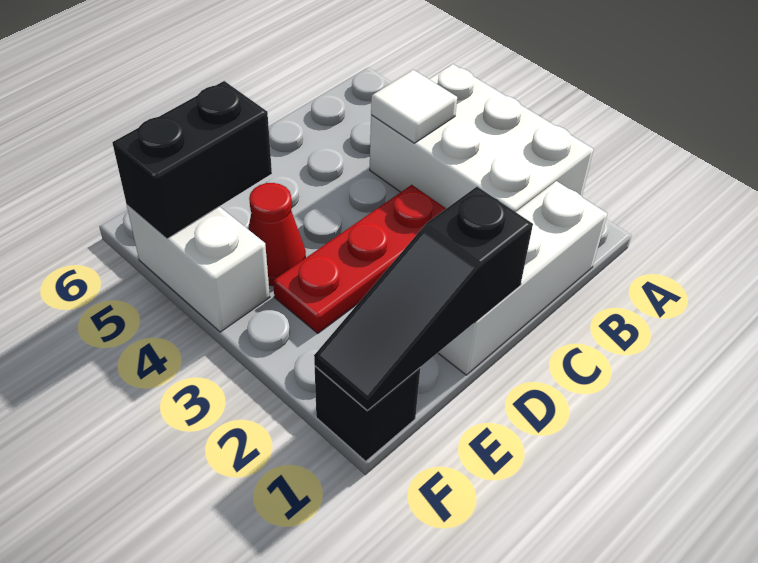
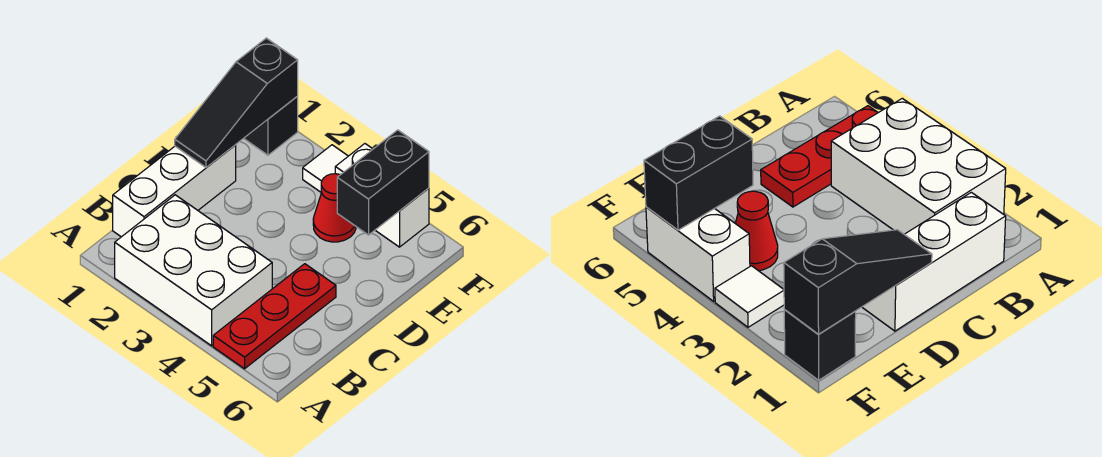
white tile B4 level 2 -> white tile F3 level 1
red plate C3:E3 level 1 -> red plate A5:C5 level 1
black slope D1:F1 level 2 top D -> black slope D1:F1 level 2 top F

